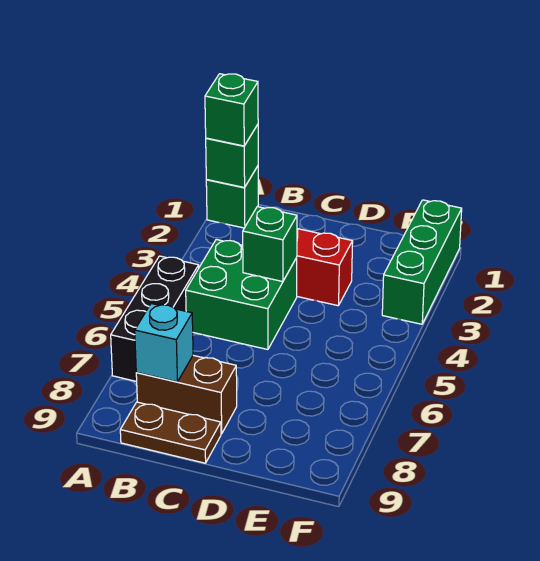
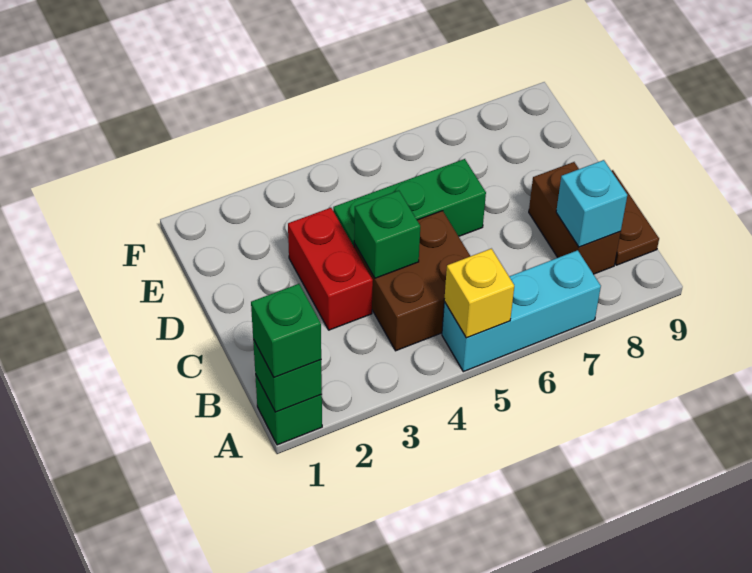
black brick A5:A7 level 1 -> cyan brick A5:A7 level 1
none -> yellow brick A5 level 2
green brick B4:C5 level 1 -> brown brick B4:C5 level 1
green brick F1:F3 level 1 -> green brick D4:D6 level 1

